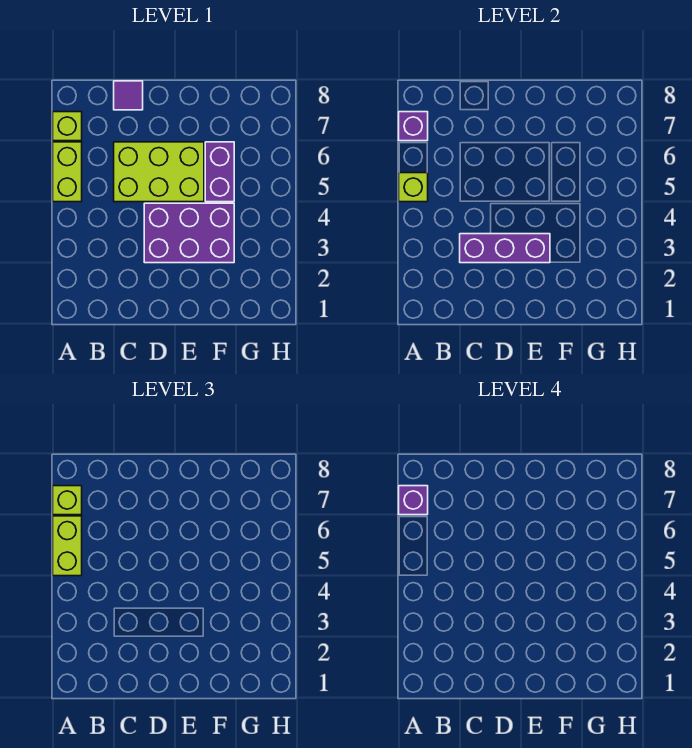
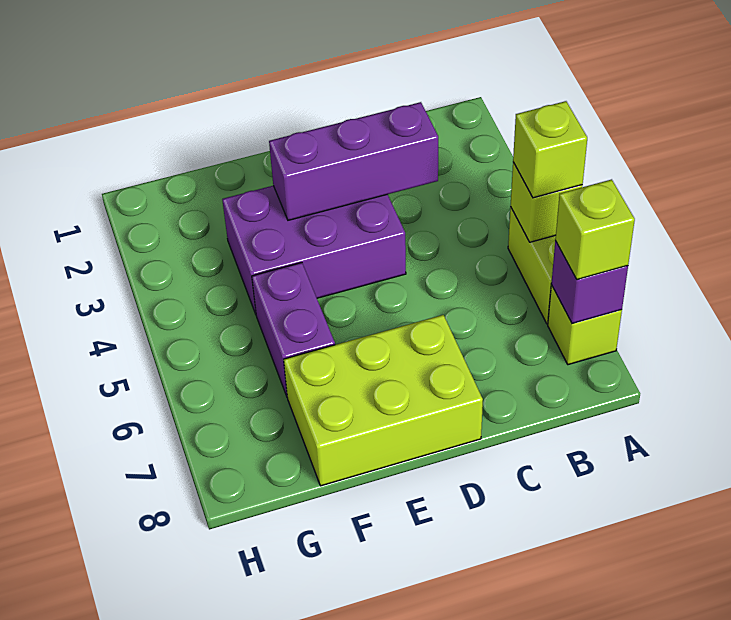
lime brick A5:A6 level 3 -> lime brick A5 level 3
purple brick A7 level 4 -> none
lime brick C5:E6 level 1 -> lime brick D7:F8 level 1
purple tile C8 level 1 -> none

